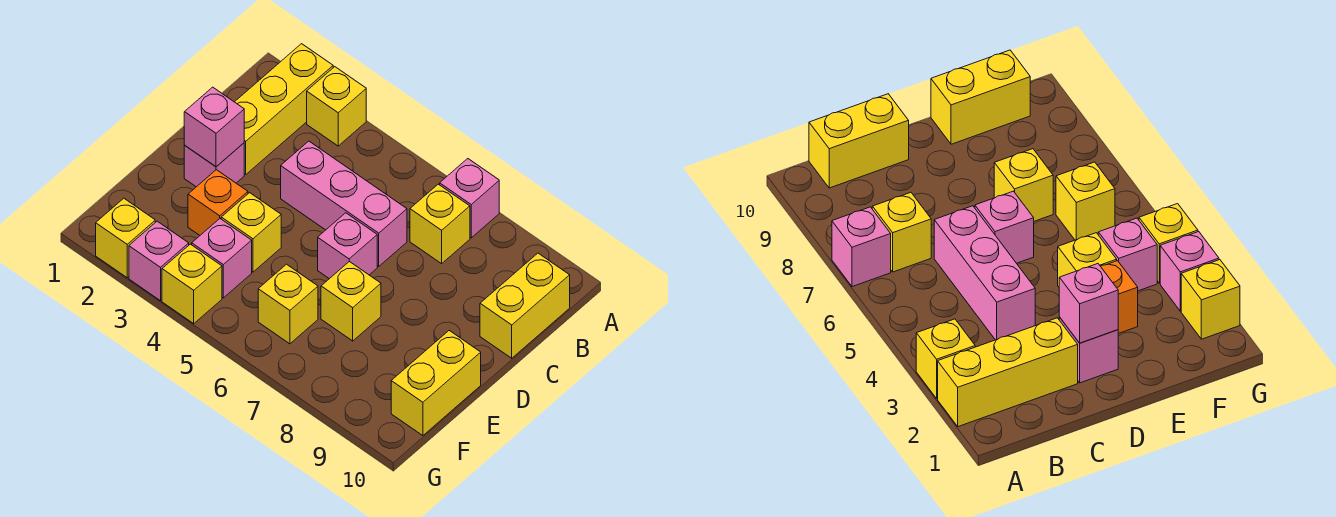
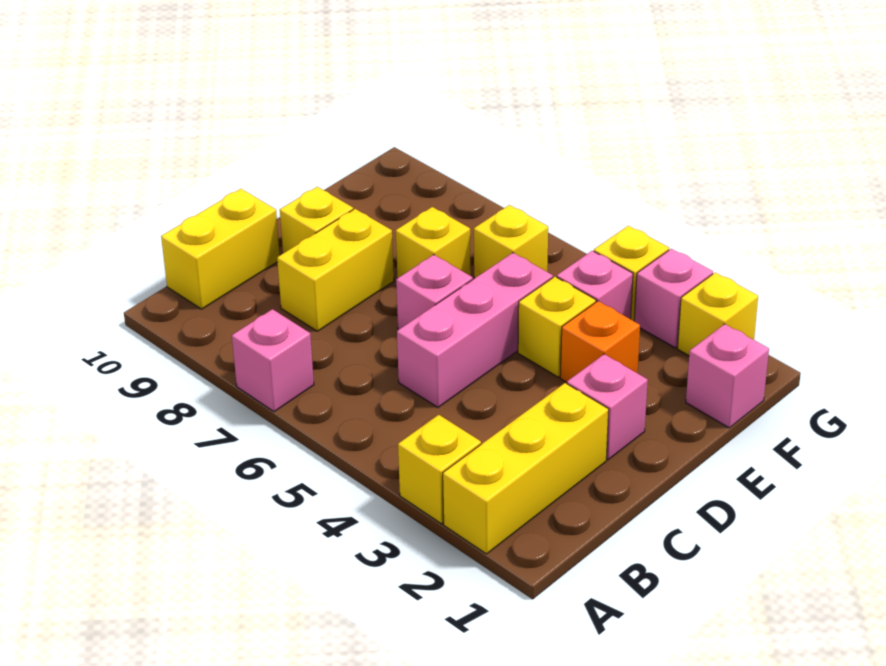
yellow brick B7 level 1 -> yellow brick D9 level 1
pink brick C4:C6 level 1 -> pink brick C5:E5 level 1
pink brick D2 level 2 -> pink brick F1 level 1
yellow brick E10:F10 level 1 -> yellow brick C8:D8 level 1

